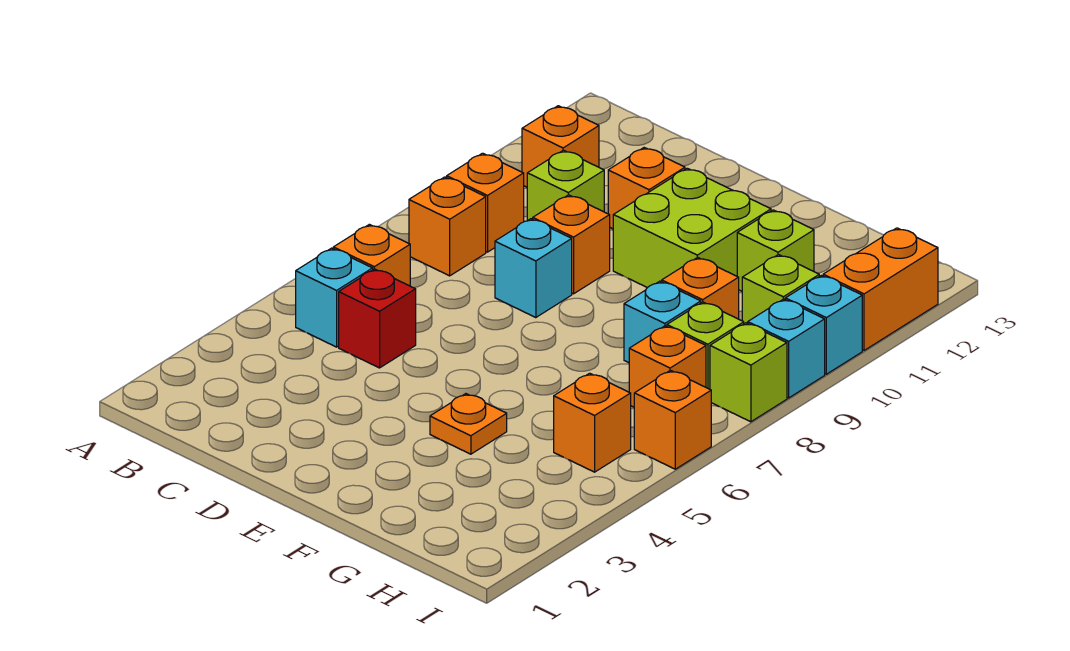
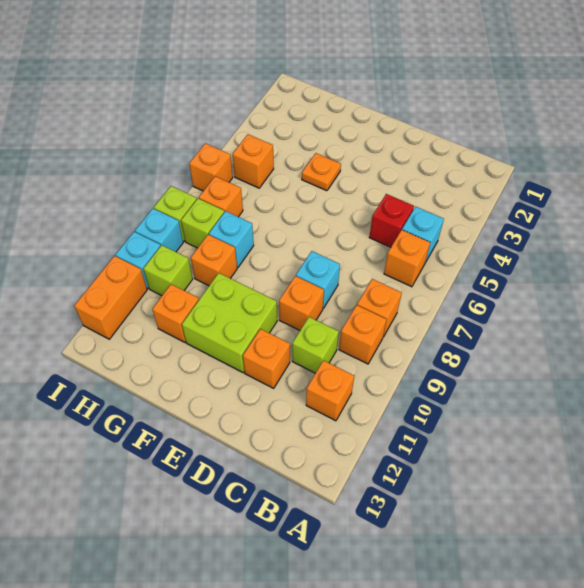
lime brick G11 level 1 -> orange brick G11 level 1

